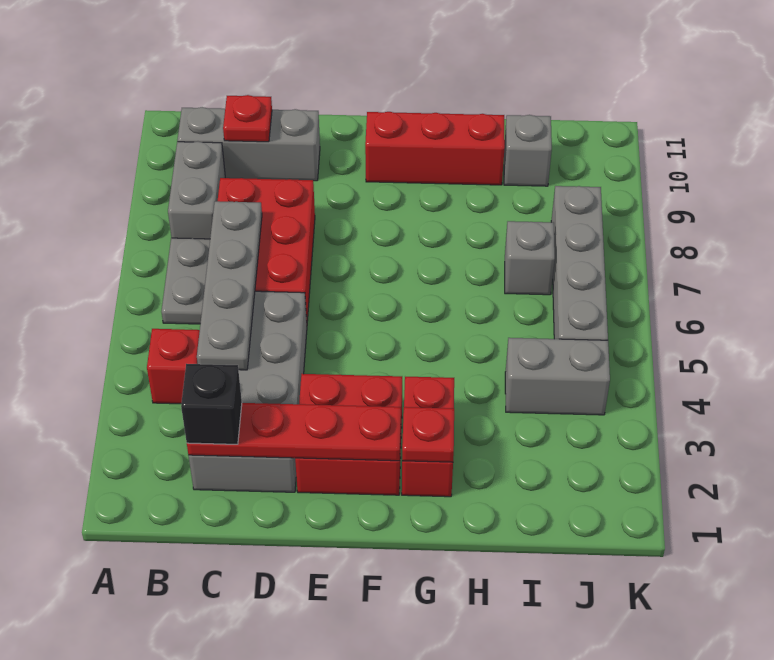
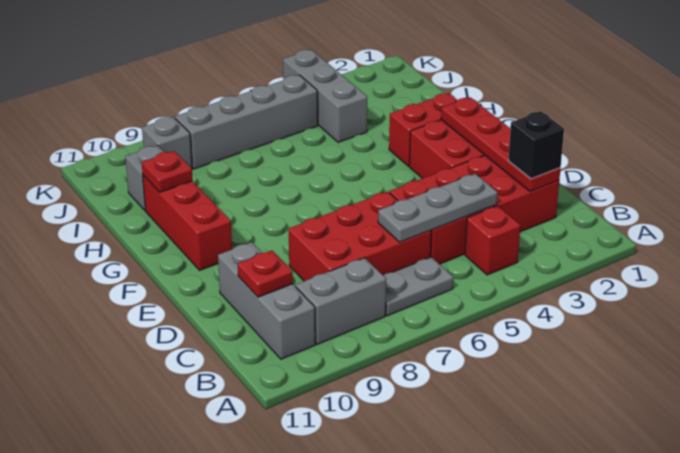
grey brick C2:D5 level 1 -> red brick C2:D5 level 1
grey plate C4:C7 level 2 -> grey plate C4:C6 level 2
red plate G2 level 2 -> red plate H10 level 2
grey brick I4:J4 level 1 -> grey brick I4:K4 level 1
grey brick I7 level 1 -> grey brick J9 level 1

